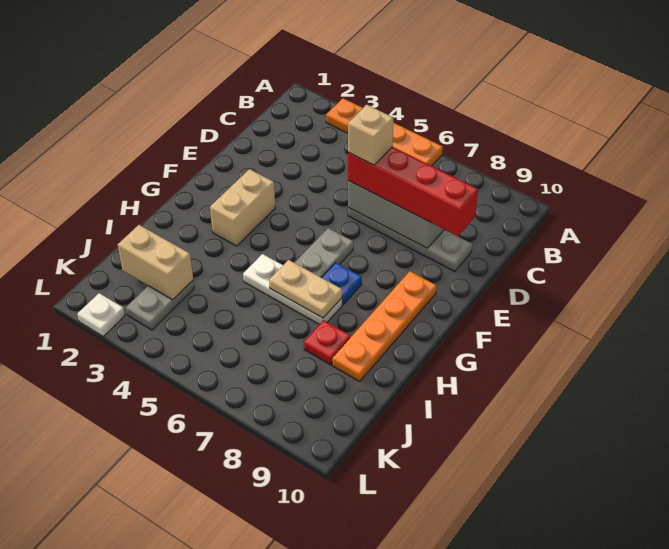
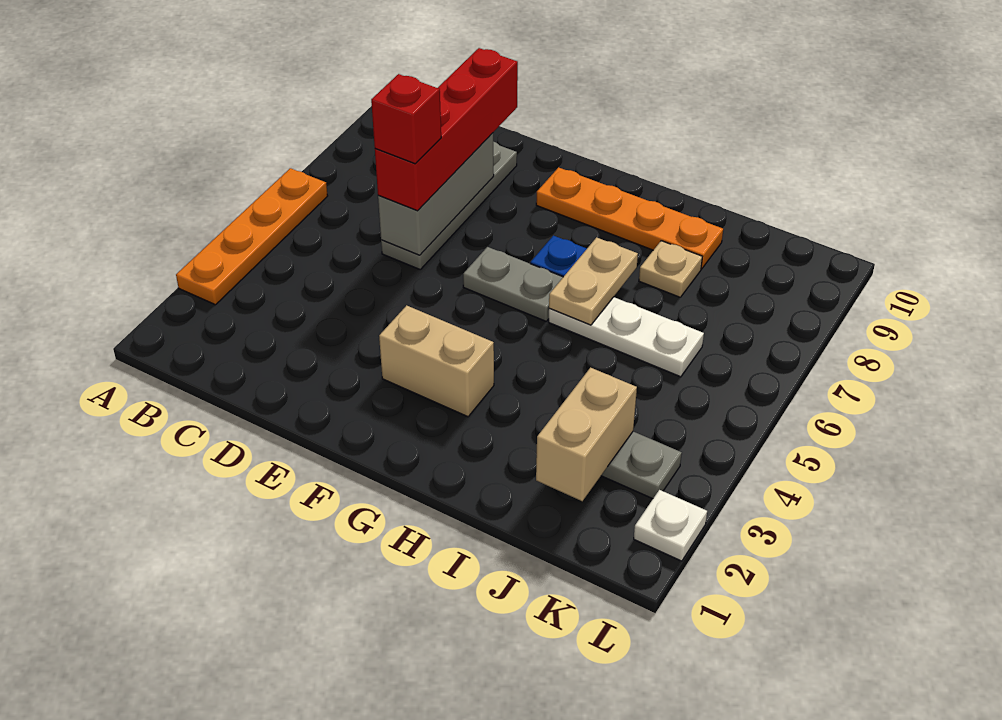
tan brick D6 level 4 -> red brick D6 level 4
white plate H5:H7 level 1 -> white plate H6:J6 level 1
red plate I8 level 1 -> tan plate I8 level 1

